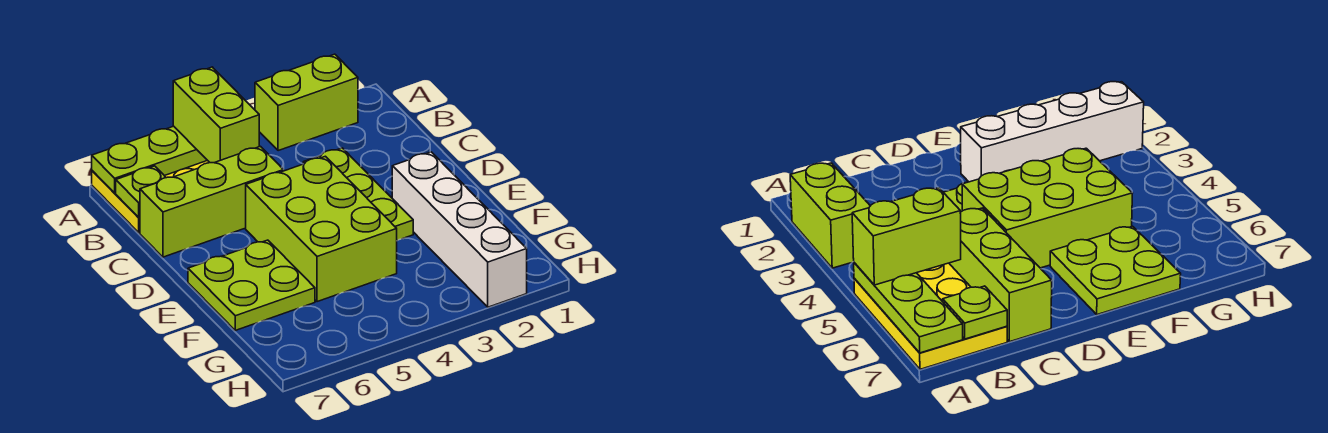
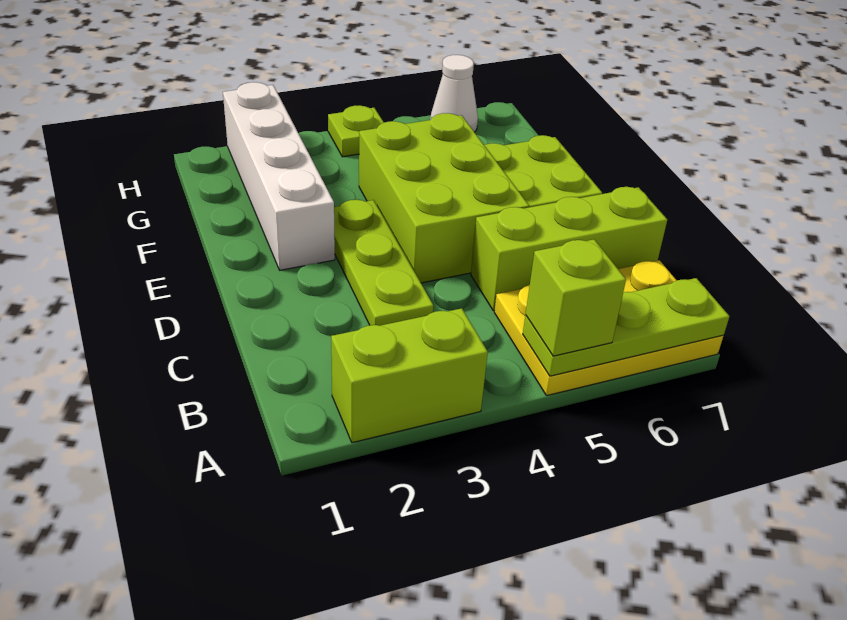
lime brick A5:B5 level 3 -> lime brick A5 level 3
lime plate B7 level 2 -> lime plate H4 level 1
none -> white cone H6 level 1

